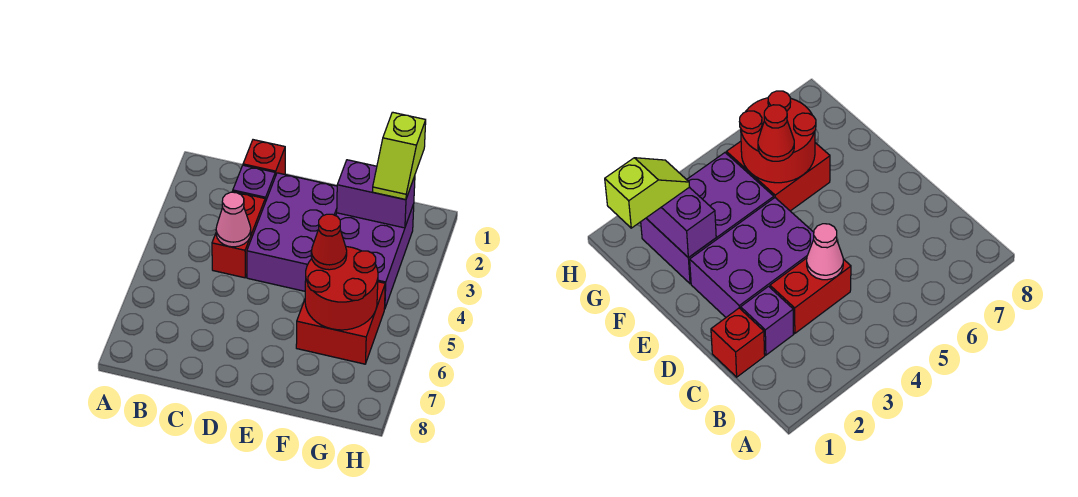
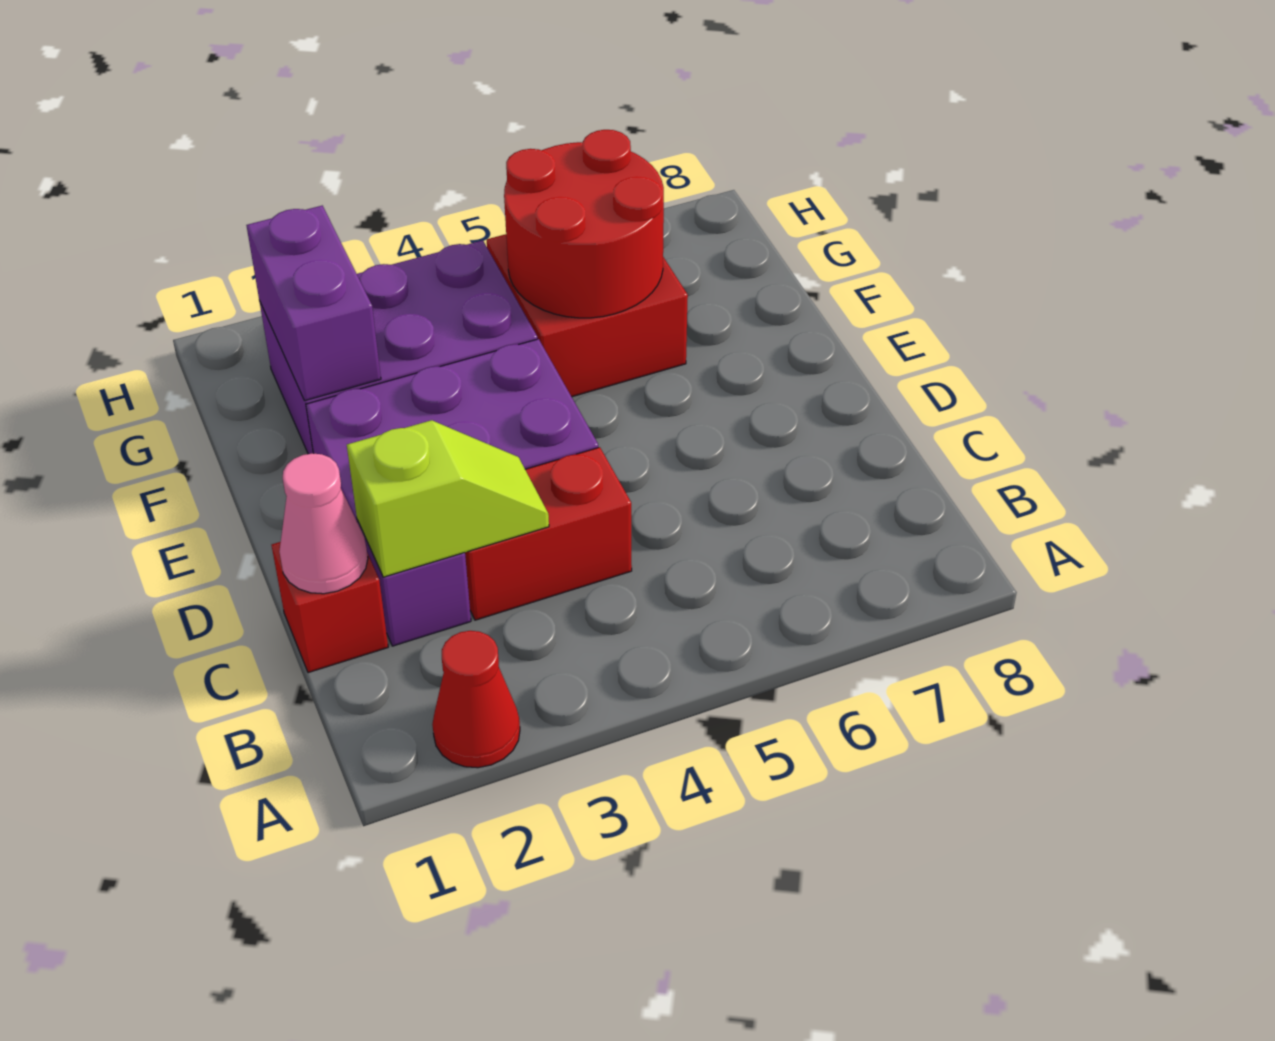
pink cone C4 level 2 -> pink cone C1 level 2
red cone F5 level 3 -> red cone A2 level 1
lime slope G1:G2 level 3 top 1 -> lime slope C2:C3 level 2 top 2

